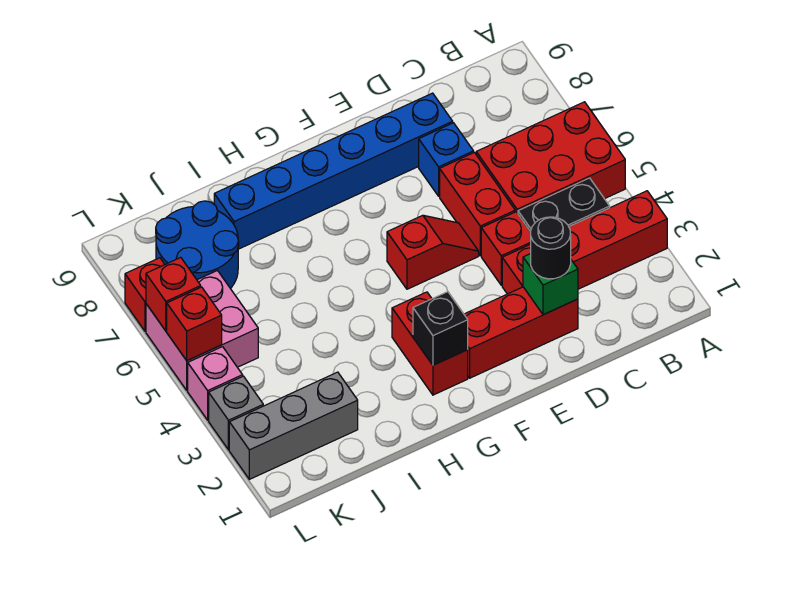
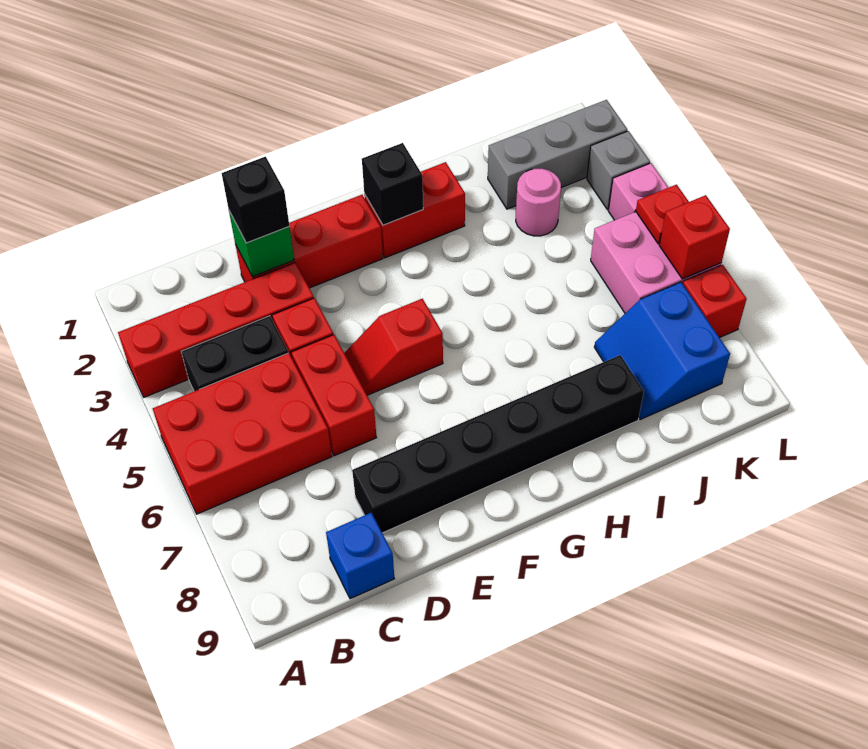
black round brick D2 level 3 -> black brick D2 level 3
blue brick D7 level 1 -> blue brick C9 level 1
blue brick D8:I8 level 1 -> black brick D8:I8 level 1
red brick G2:G3 level 1 -> red brick G2:H2 level 1
none -> pink round brick J3 level 1
blue round brick J7:K8 level 1 -> blue slope J7:K8 level 1 top K
red brick L5 level 2 -> red plate L5 level 2

